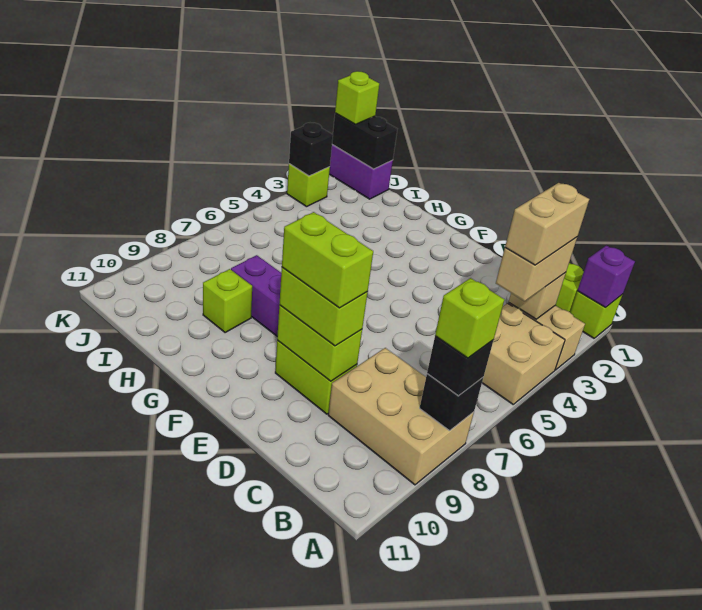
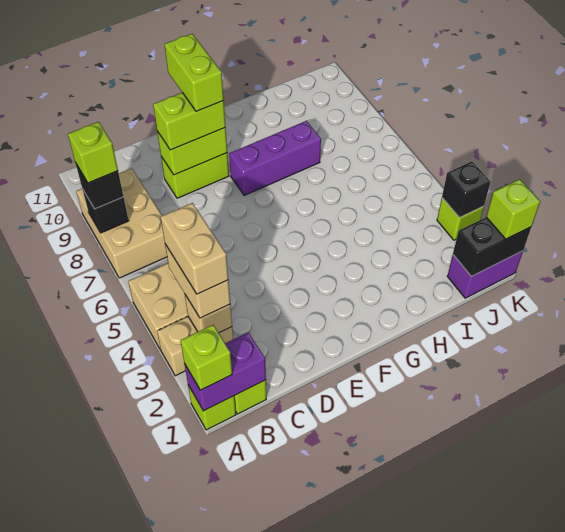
purple brick A1 level 2 -> purple brick A1:B1 level 2
tan brick A8:C9 level 1 -> tan brick A7:B9 level 1
lime brick D9:E9 level 4 -> lime brick E9:E10 level 4
lime brick H9 level 1 -> lime brick A1 level 3

